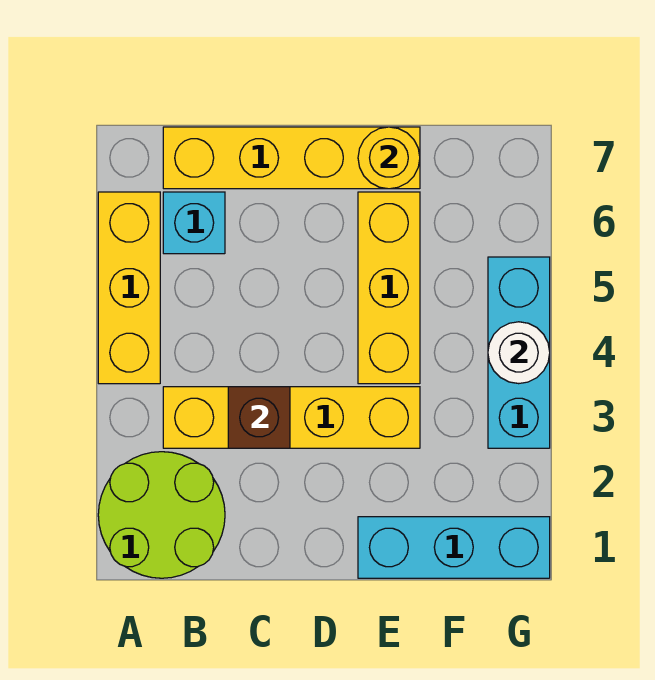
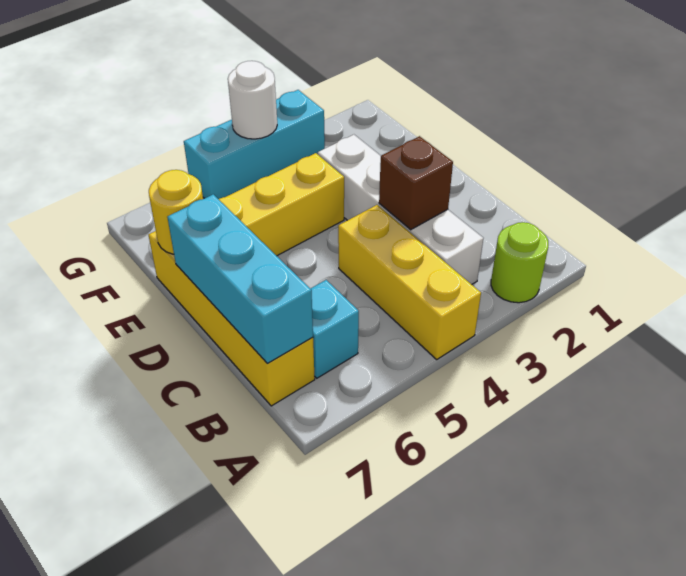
lime round brick A1:B2 level 1 -> lime round brick A2 level 1
yellow brick A4:A6 level 1 -> yellow brick A4:C4 level 1
yellow brick B3:E3 level 1 -> white brick B3:E3 level 1
cyan brick E1:G1 level 1 -> cyan brick B7:D7 level 2

